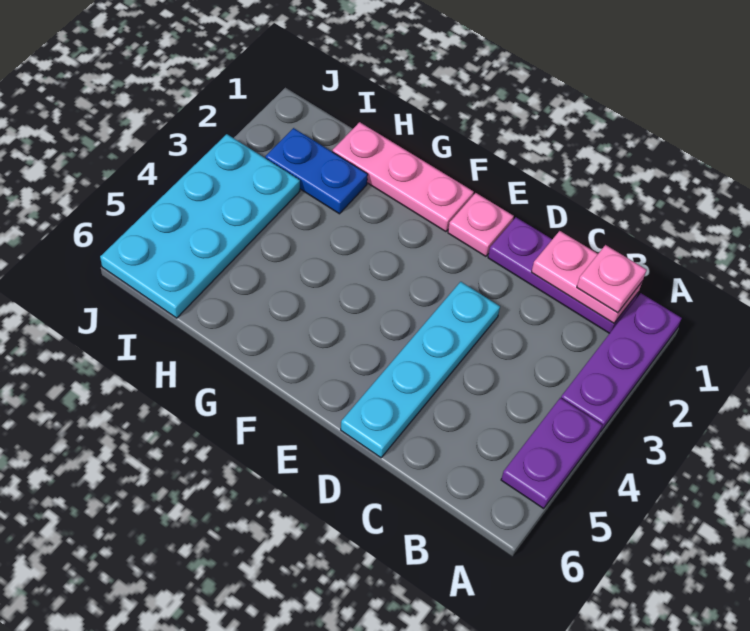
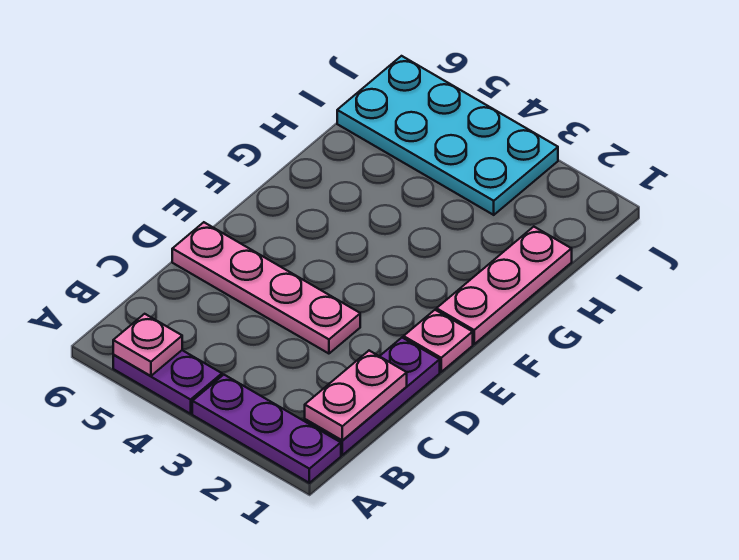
pink plate B1 level 3 -> pink plate A5 level 2
cyan plate D3:D6 level 1 -> pink plate D3:D6 level 1
blue plate H2:I2 level 1 -> none

